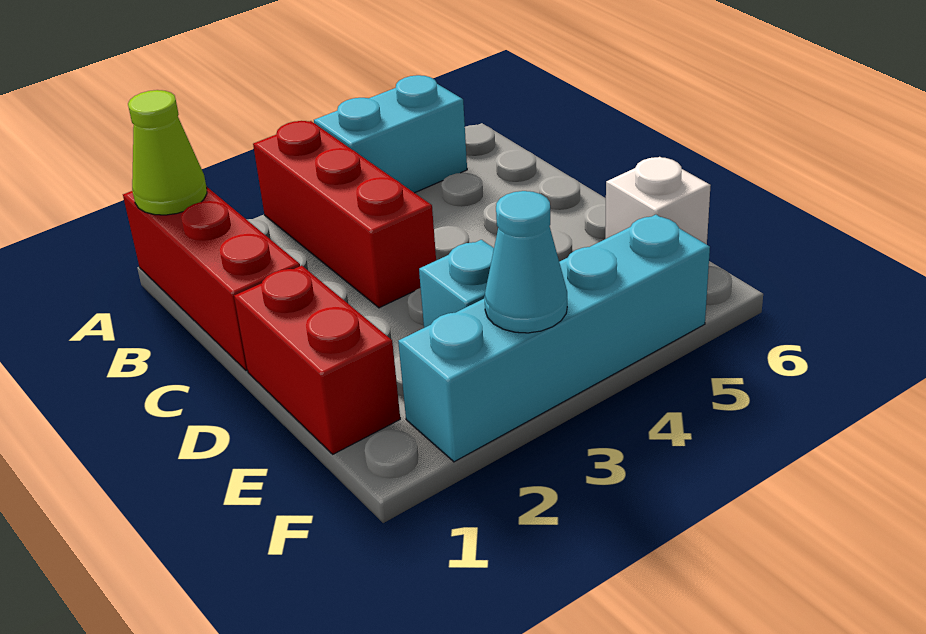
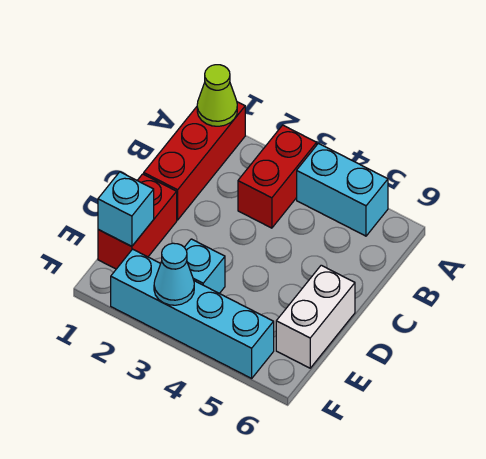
red brick A3:C3 level 1 -> red brick A3:B3 level 1
none -> cyan brick E1 level 2
white brick E6 level 1 -> white brick D6:E6 level 1

